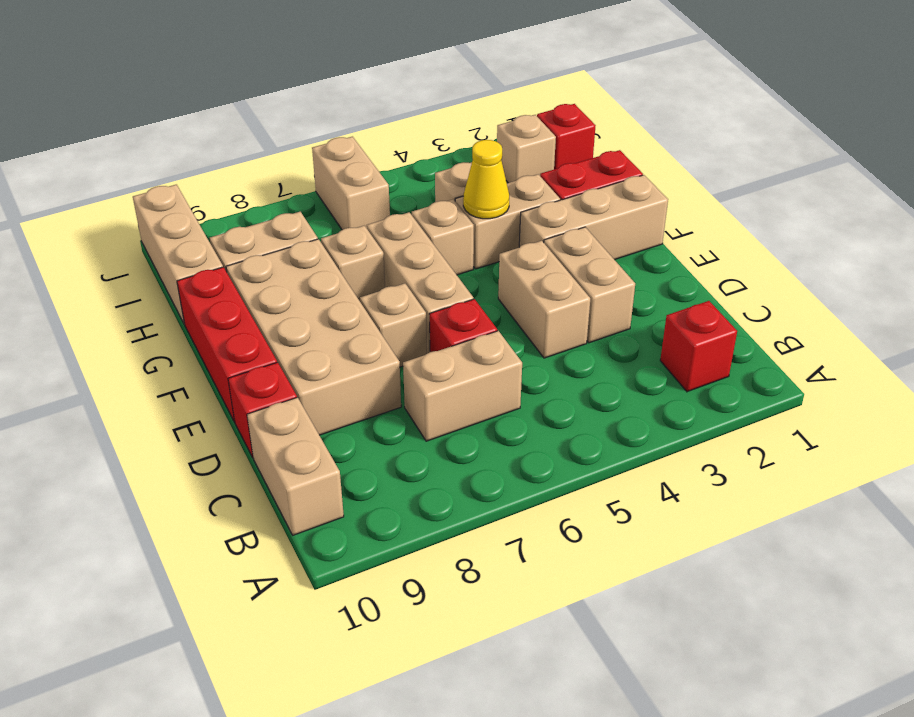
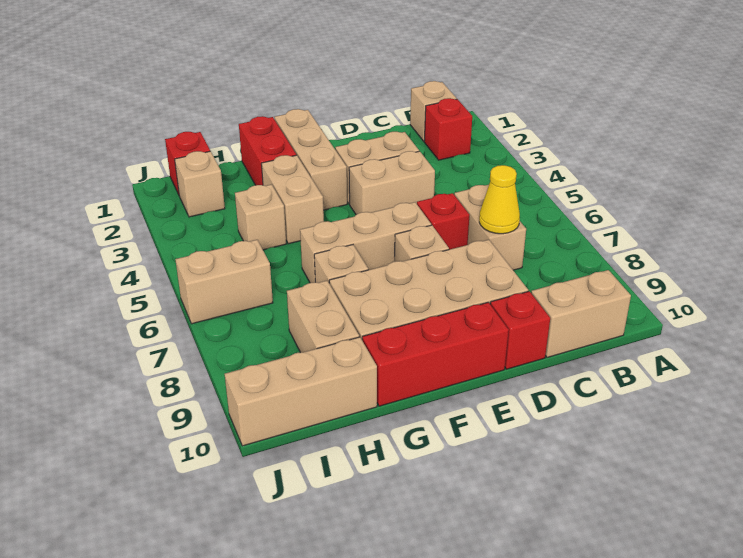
yellow cone G4 level 2 -> yellow cone C7 level 2
tan brick G5 level 1 -> tan brick B1 level 1

